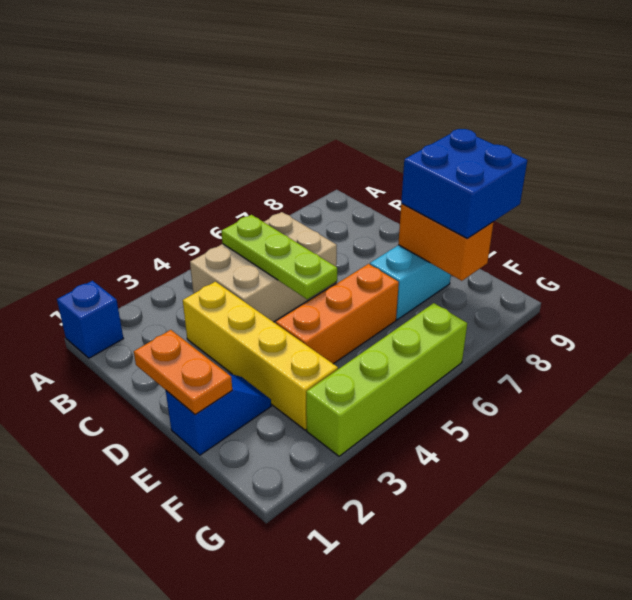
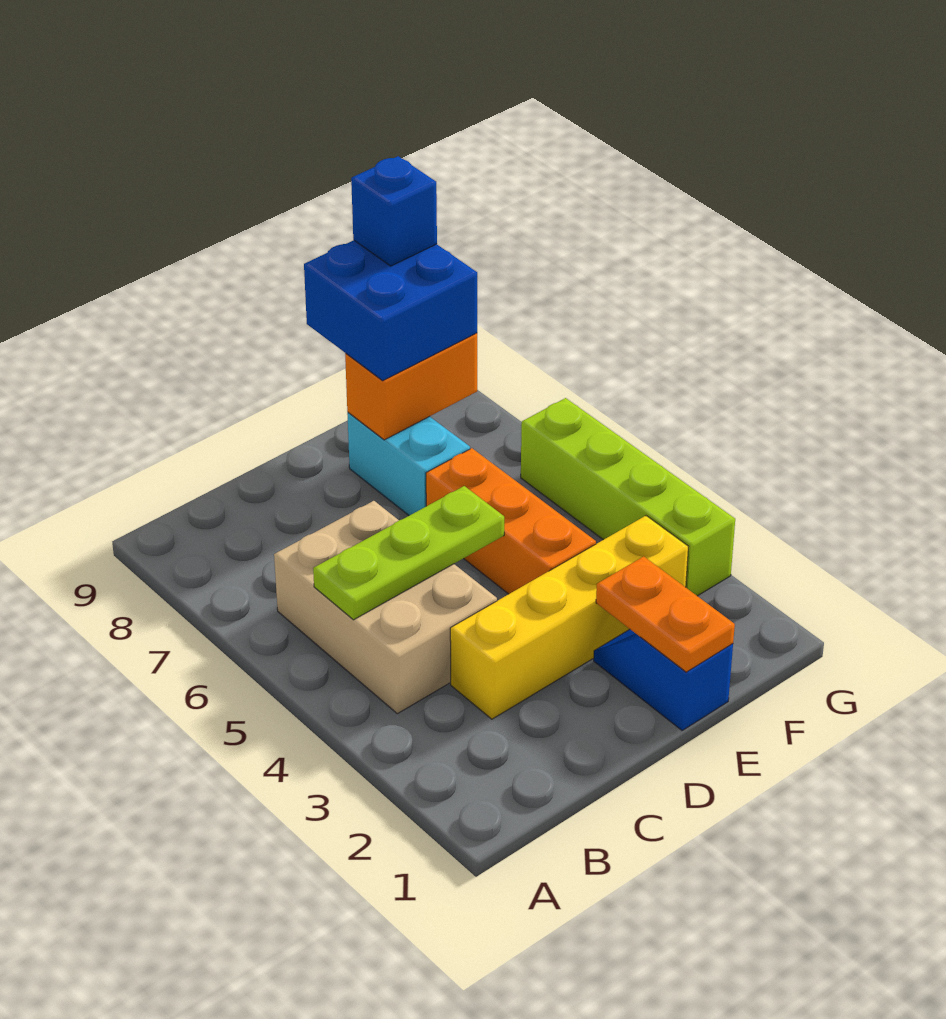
blue brick A1 level 1 -> blue brick F9 level 4
orange plate D1:E1 level 2 -> orange plate E1:E2 level 2

